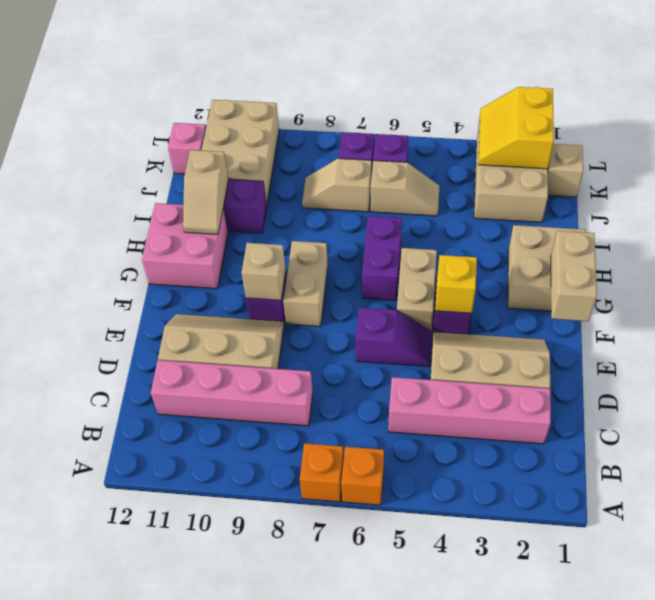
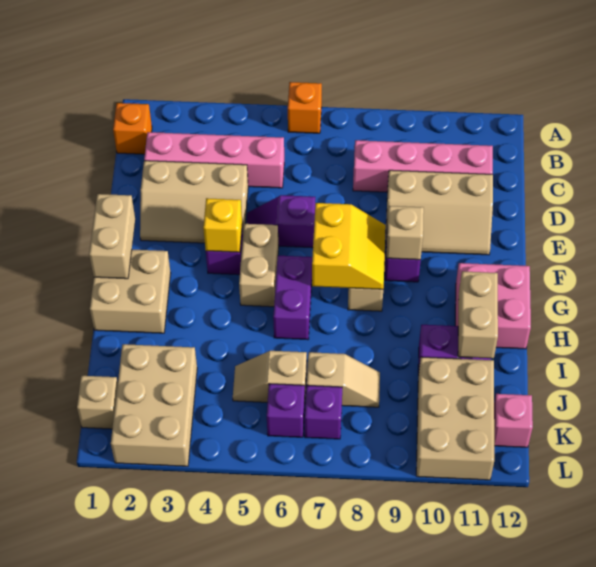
orange brick A7 level 1 -> orange brick B1 level 1
tan slope H11:I11 level 2 top I -> tan brick H11:I11 level 2
yellow slope K2:L3 level 2 top 2 -> yellow slope F7:G8 level 2 top 7

